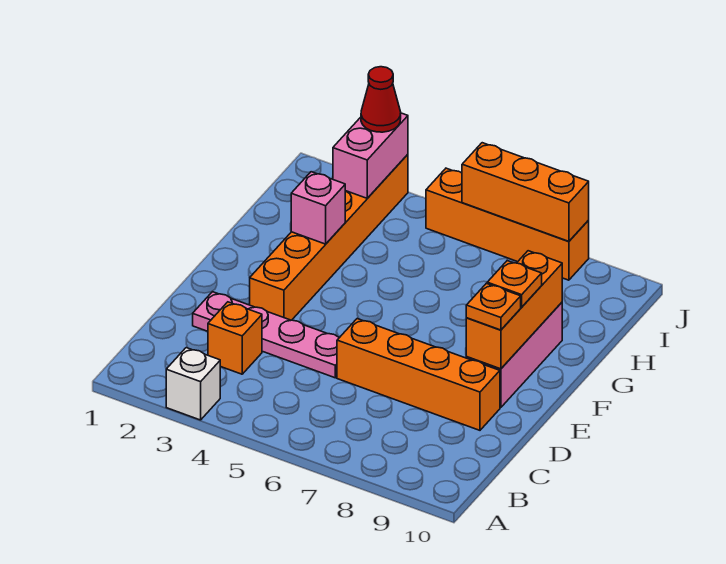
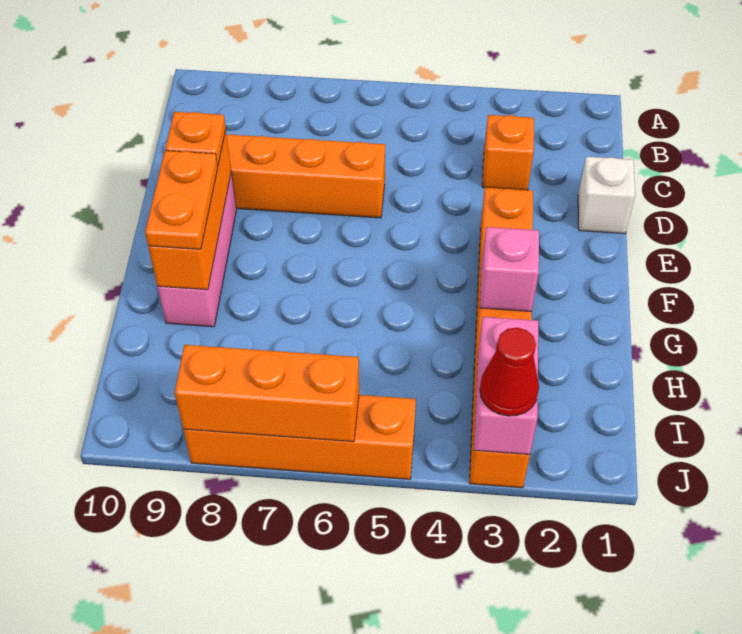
white brick A3 level 1 -> white brick D1 level 1
pink plate D2:D5 level 1 -> none
orange plate F9 level 3 -> orange plate F9:G9 level 3

